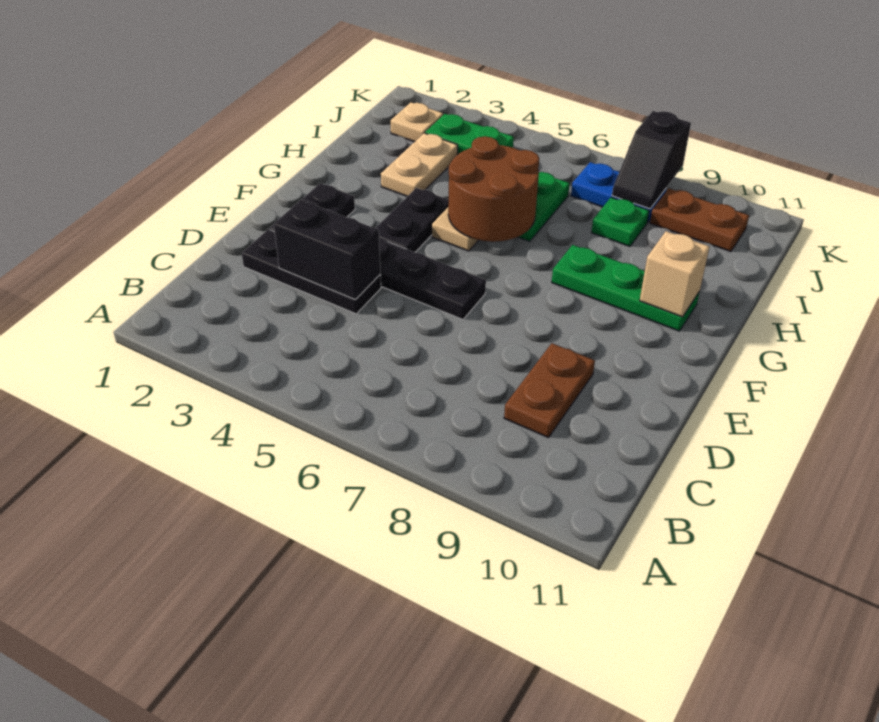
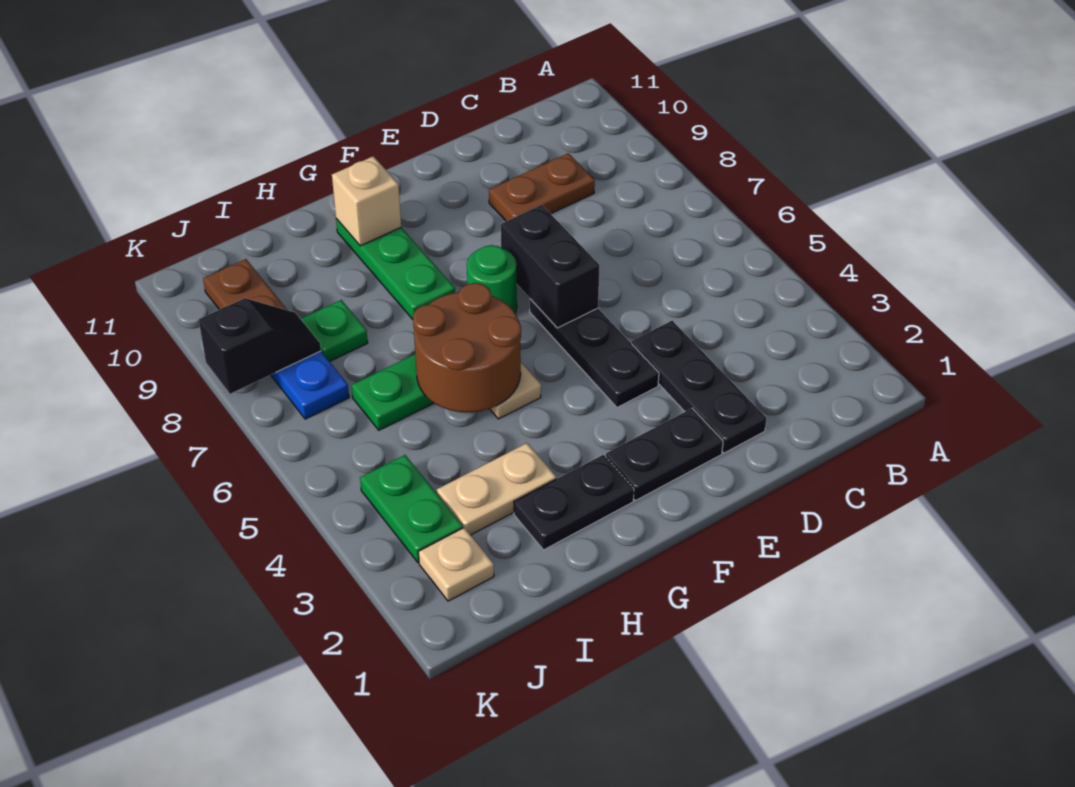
black brick D3:D4 level 2 -> black brick E6:E7 level 2
black plate F4:G4 level 1 -> black plate G2:H2 level 1
none -> green round brick F7 level 1

